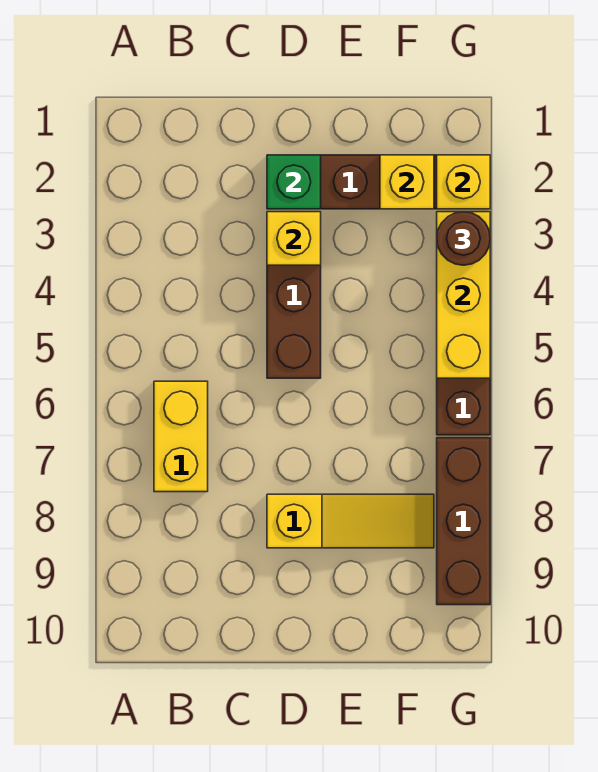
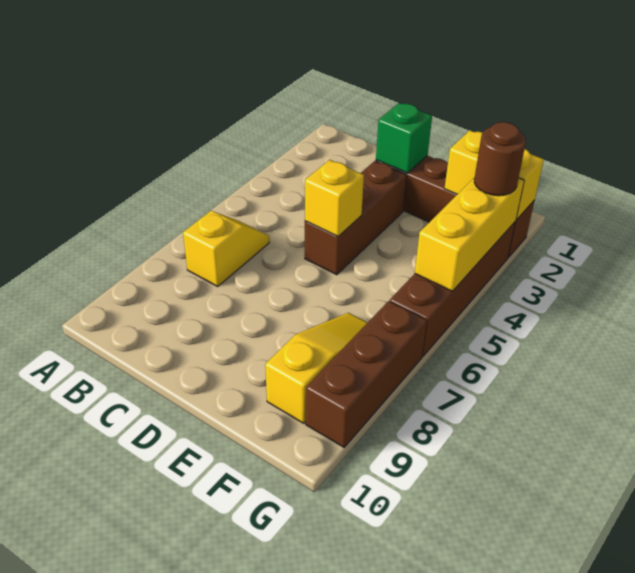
yellow brick B6:B7 level 1 -> yellow slope B6:B7 level 1 top 7
yellow brick D3 level 2 -> yellow brick D5 level 2
yellow slope D8:F8 level 1 top D -> yellow slope F7:F9 level 1 top 9

